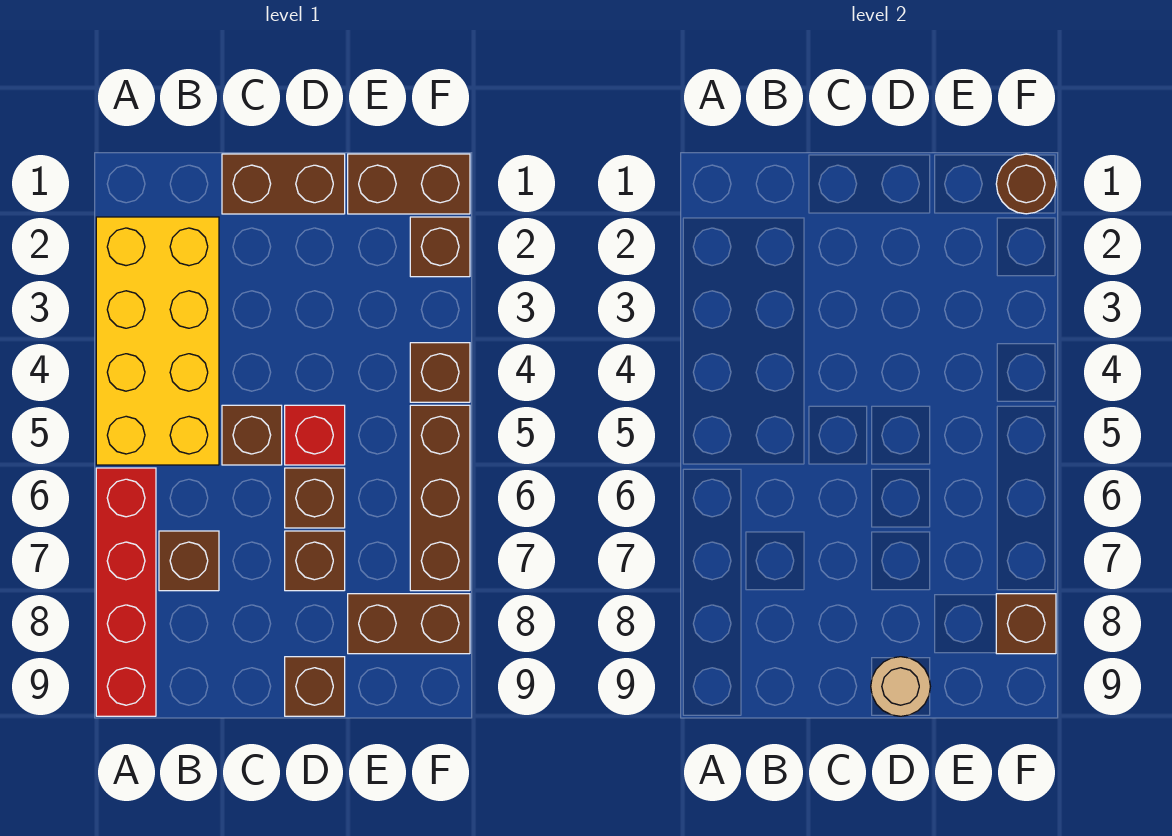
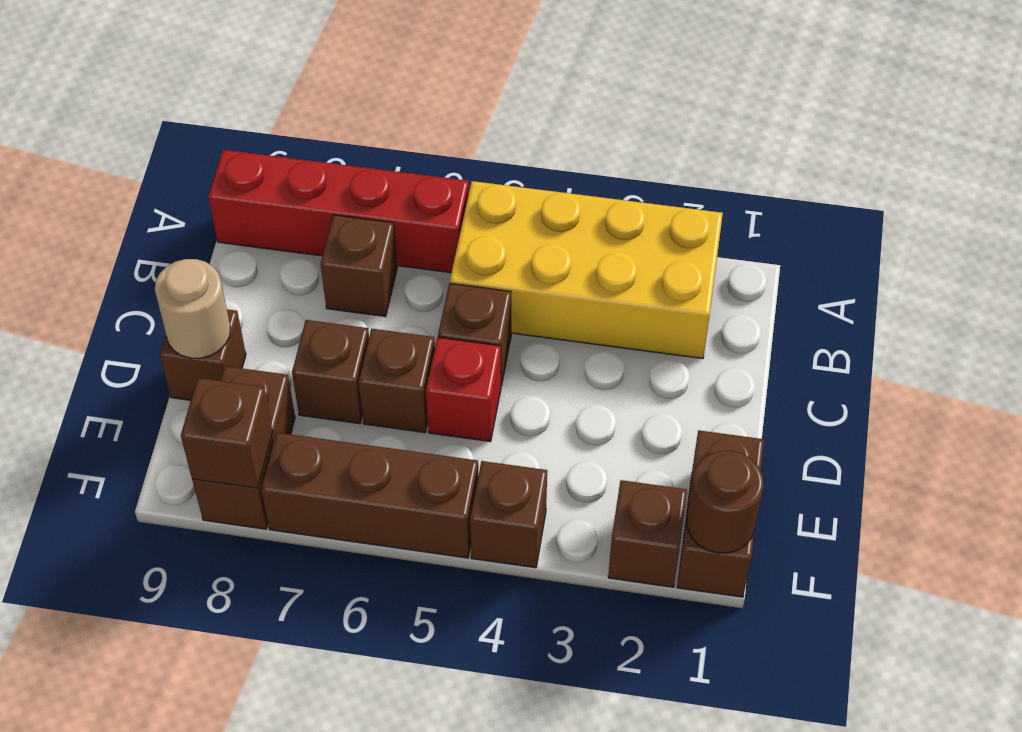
brown brick C1:D1 level 1 -> none

